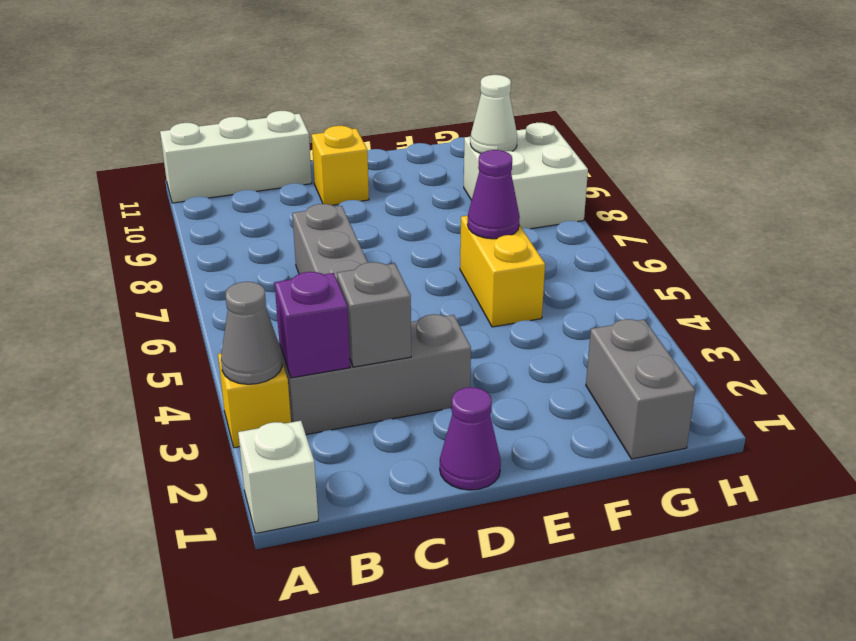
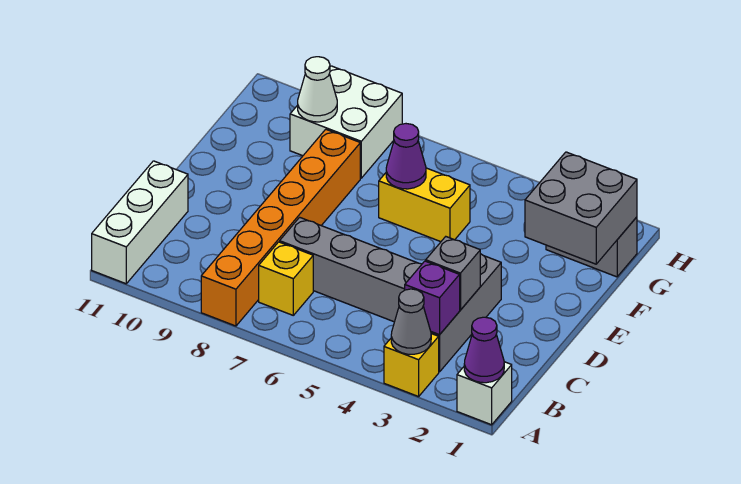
none -> orange brick A8:F8 level 1
purple cone D1 level 1 -> purple cone A1 level 2
yellow brick D10 level 1 -> yellow brick B7 level 1
none -> grey brick F1:G2 level 2

